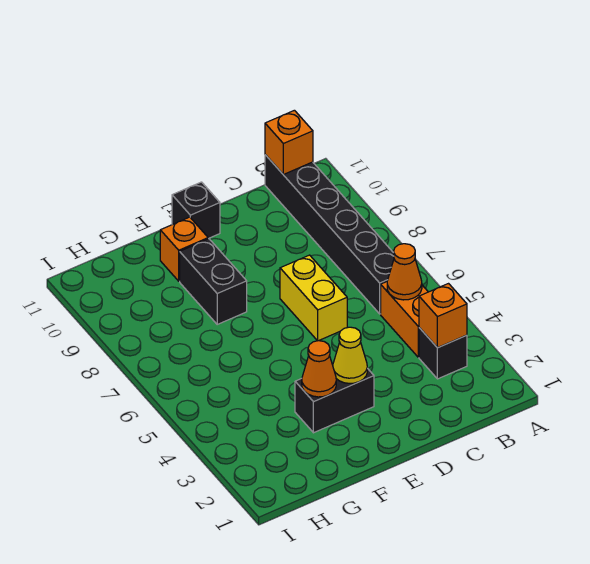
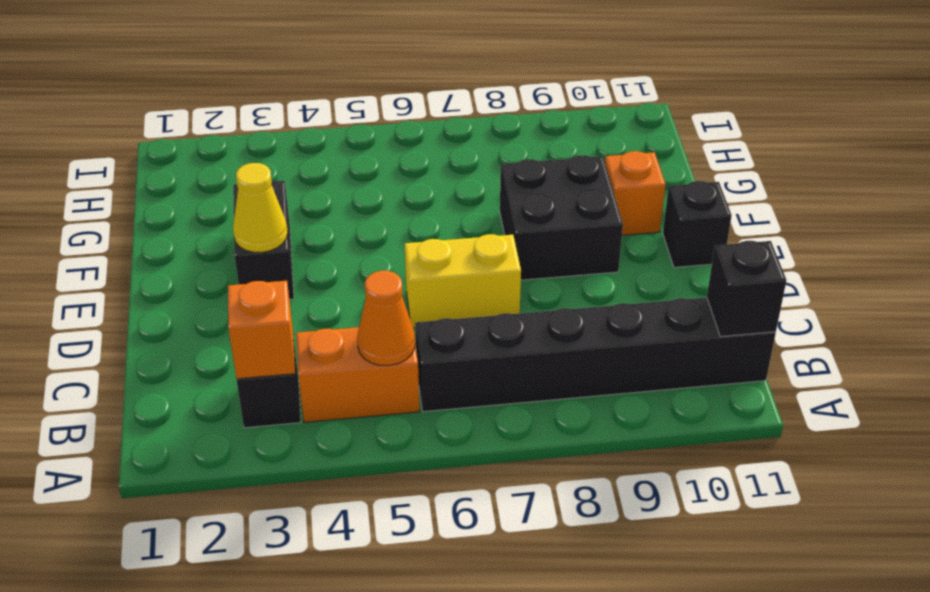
orange brick B11 level 2 -> black brick B11 level 2
orange cone F3 level 2 -> none
black brick F8:F9 level 1 -> black brick E8:F9 level 1

